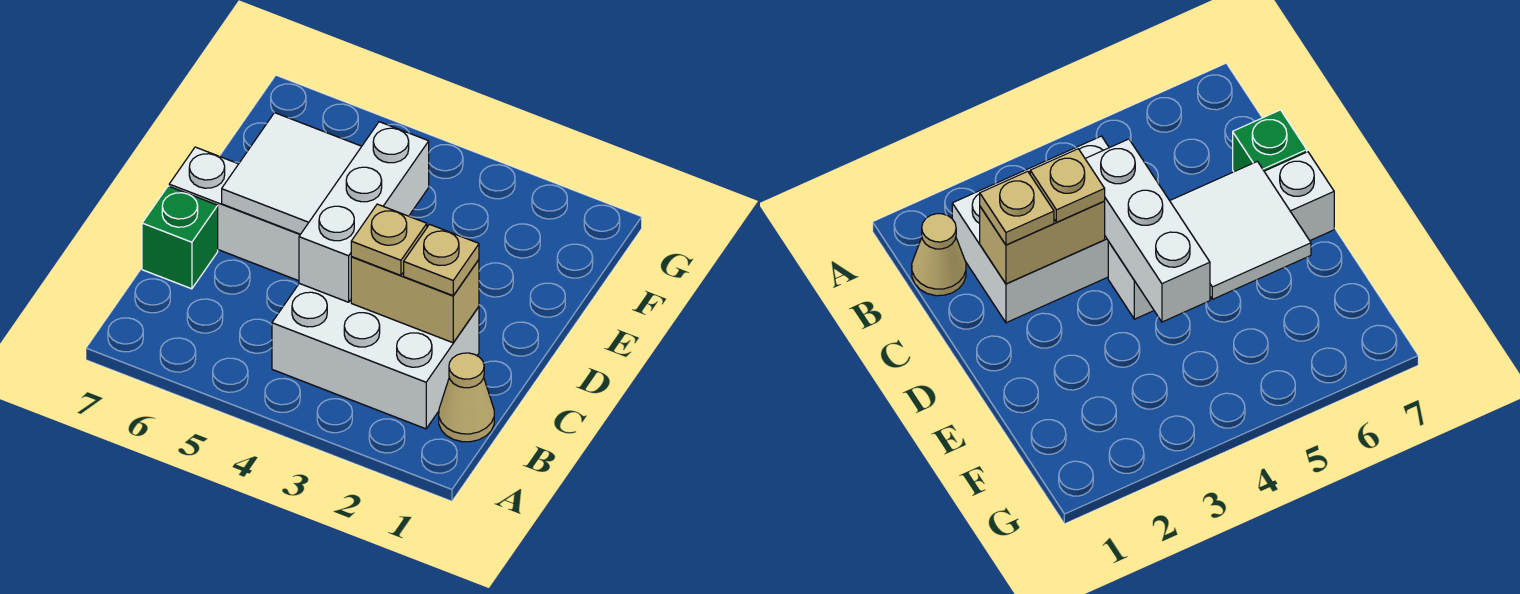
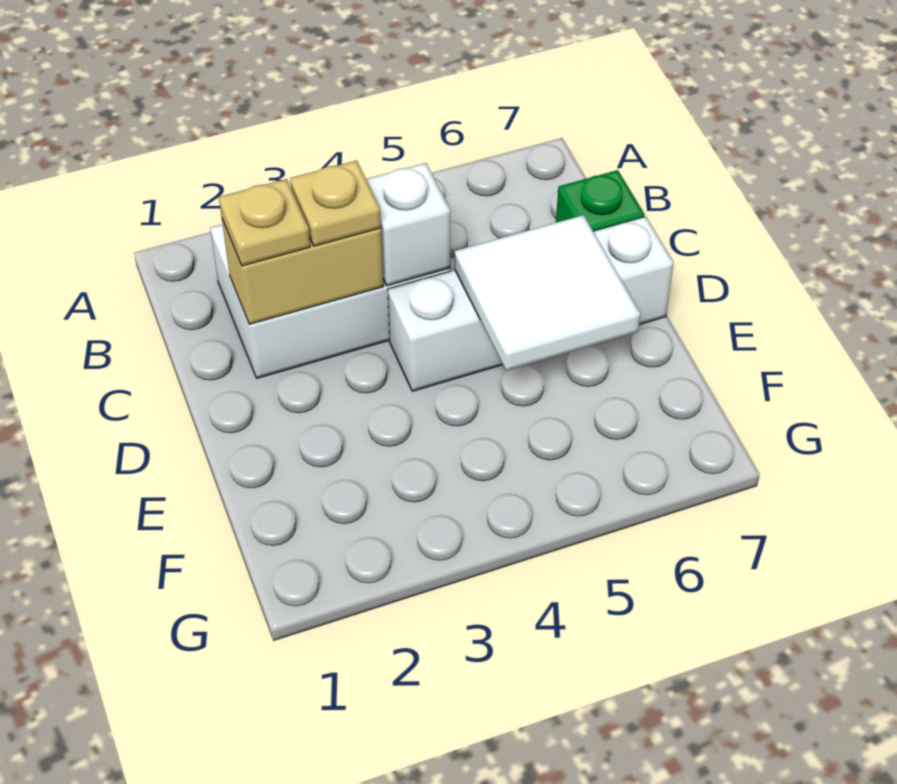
tan cone B1 level 1 -> none
white brick C4:E4 level 2 -> white brick C4 level 2

